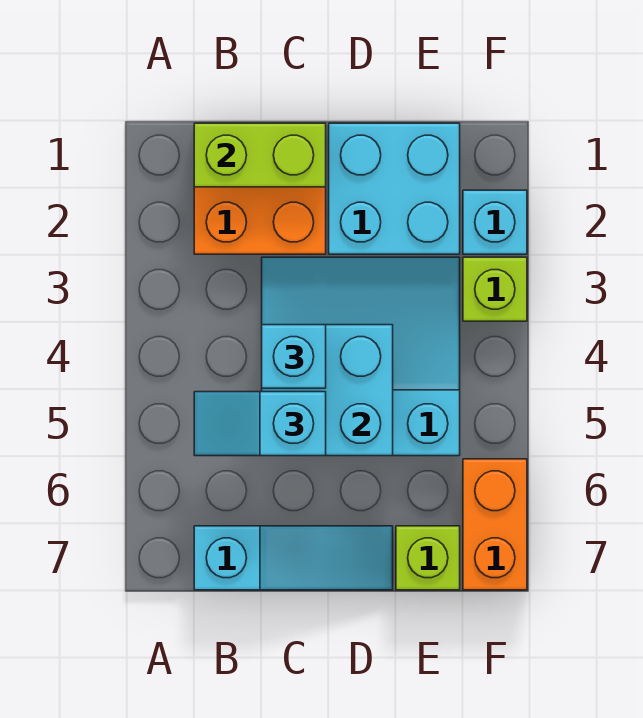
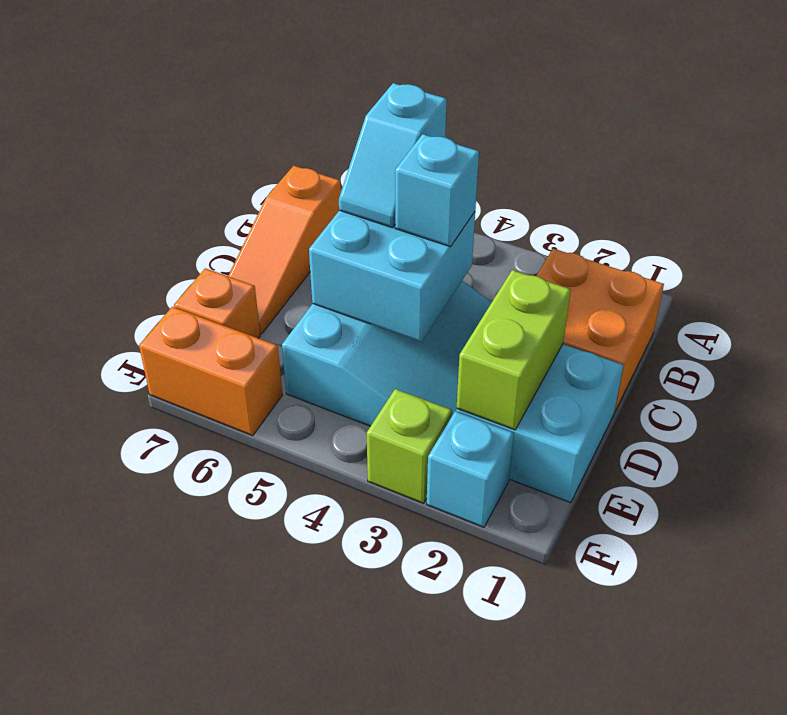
lime brick B1:C1 level 2 -> lime brick D2:E2 level 2
cyan slope B5:C5 level 3 top C -> cyan slope B5:C5 level 3 top B
cyan slope B7:D7 level 1 top B -> orange slope B7:D7 level 1 top B
lime brick E7 level 1 -> orange brick E7 level 1

